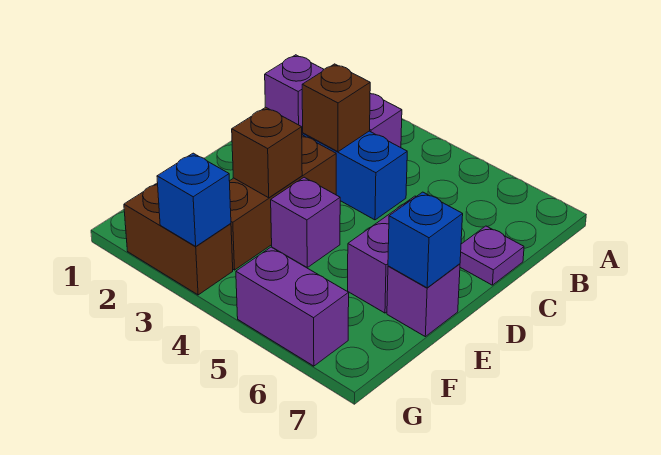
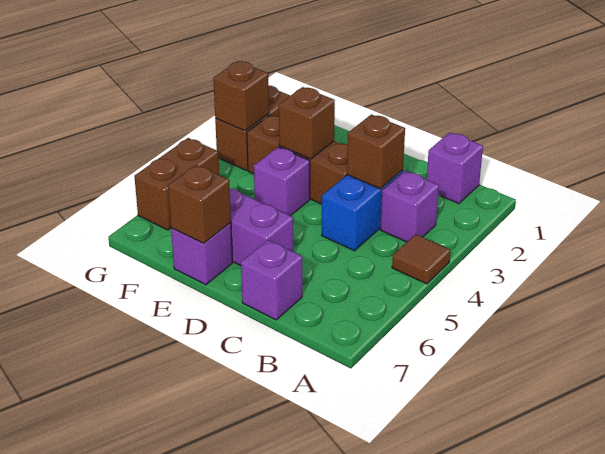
none -> brown tile A4 level 1
purple plate C7 level 1 -> purple brick C7 level 1
blue brick E7 level 2 -> brown brick E7 level 2
blue brick G3 level 2 -> brown brick G3 level 2
purple brick G5:G6 level 1 -> brown brick G5:G6 level 1

